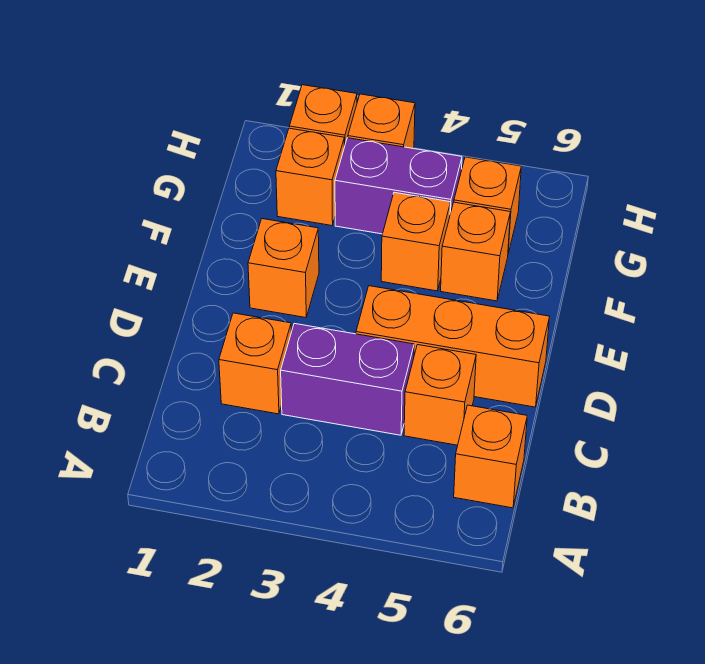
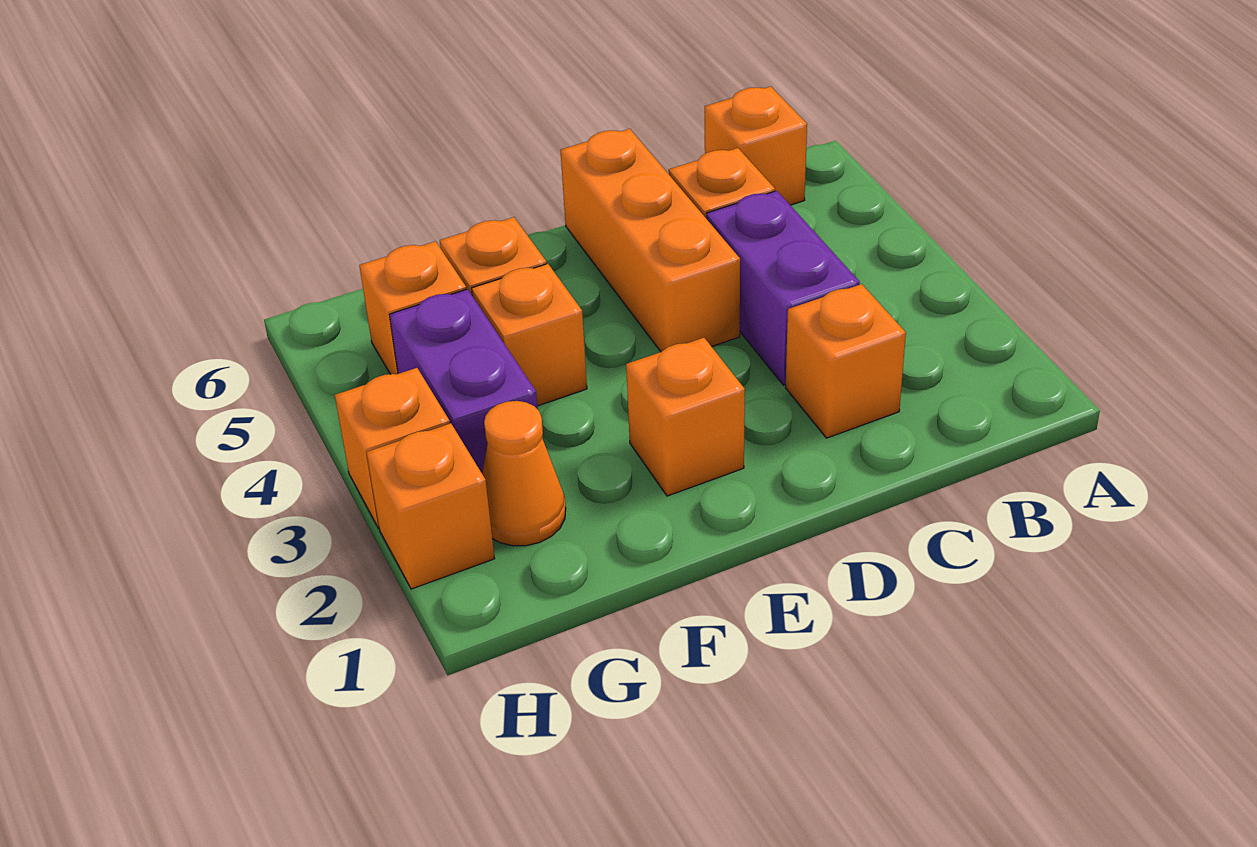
orange brick G2 level 1 -> orange cone G2 level 1

